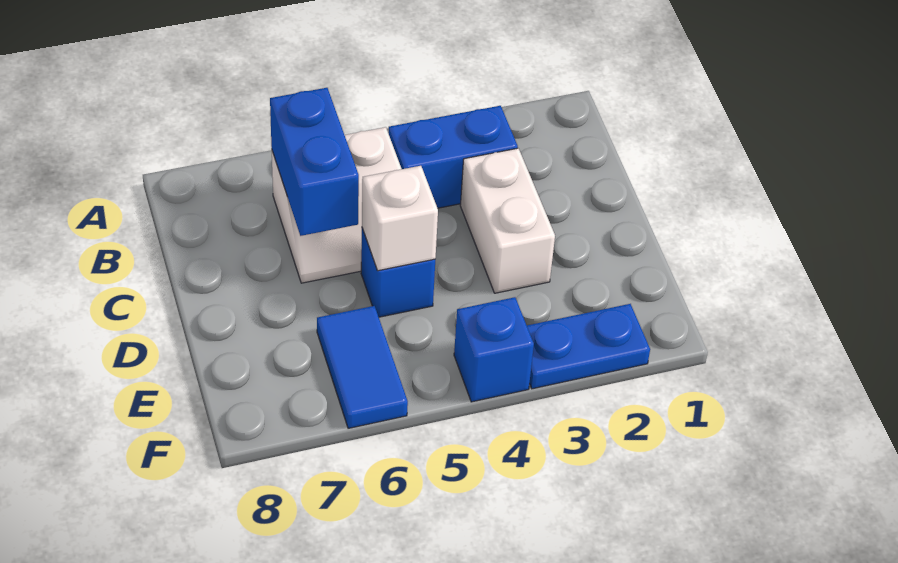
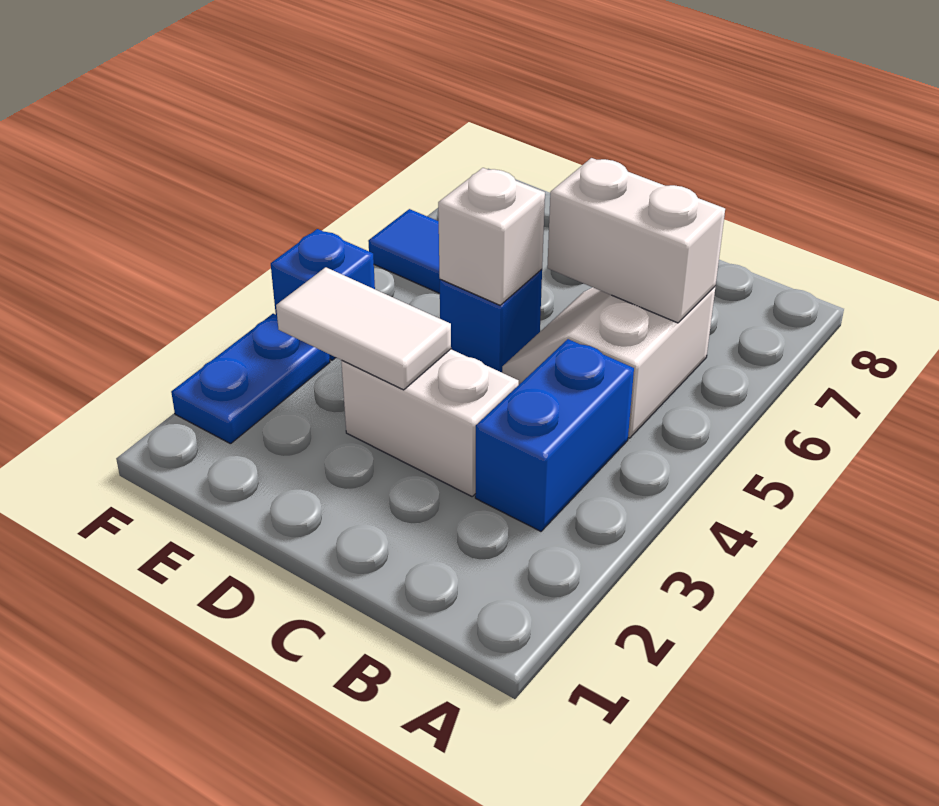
blue brick B6:C6 level 2 -> white brick B6:C6 level 2
none -> white tile D3:E3 level 2

